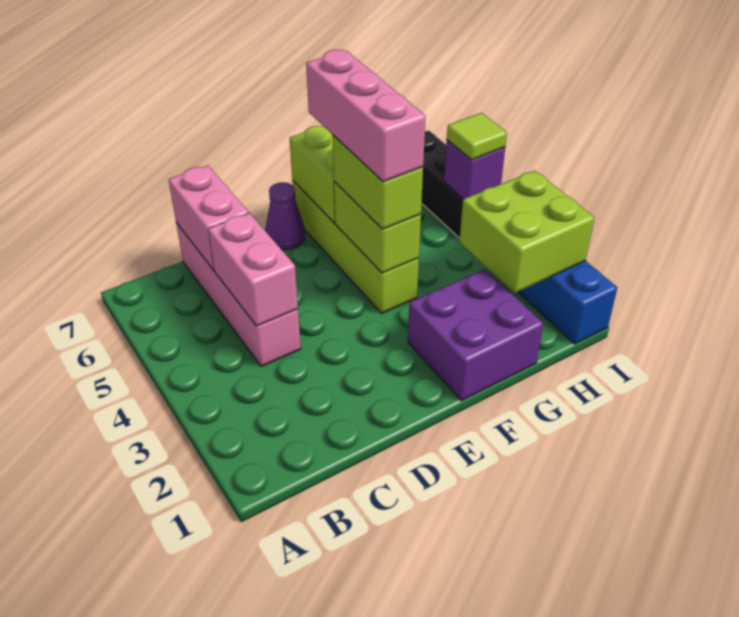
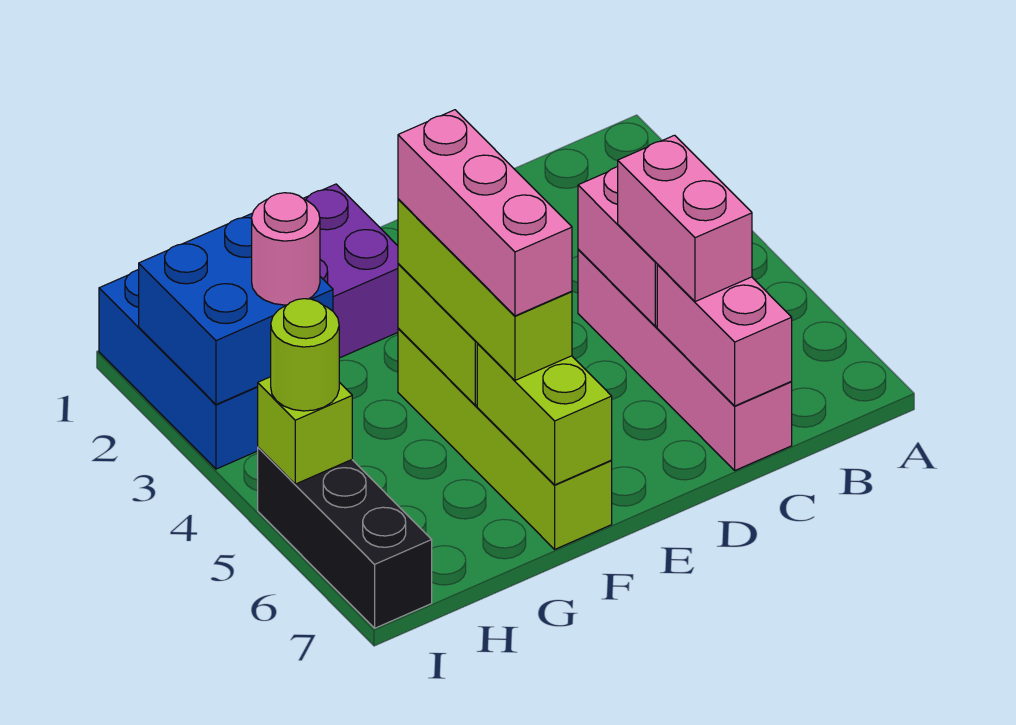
none -> pink brick C5:C6 level 3
purple cone E7 level 1 -> none
lime brick F4:F5 level 3 -> lime brick F4:F6 level 3
lime brick H2:I3 level 2 -> blue brick H2:I3 level 2
none -> pink round brick H3 level 3
purple brick I5 level 2 -> lime brick I5 level 2
lime tile I5 level 3 -> lime round brick I5 level 3

